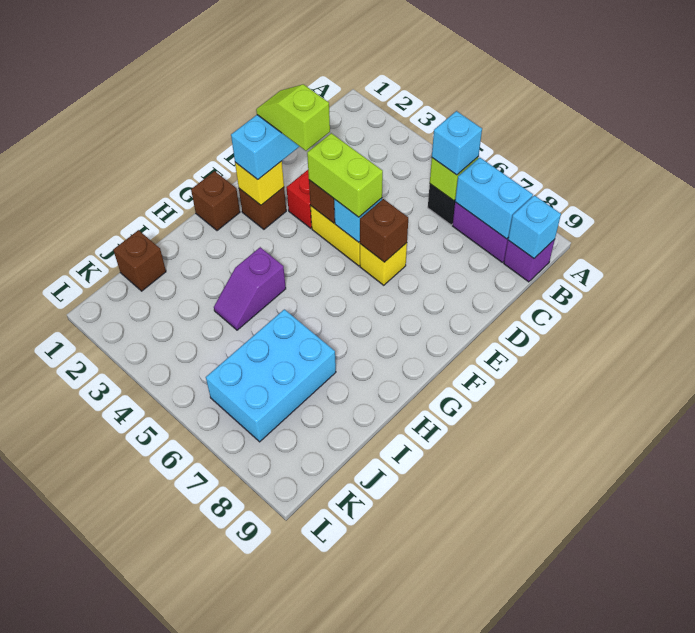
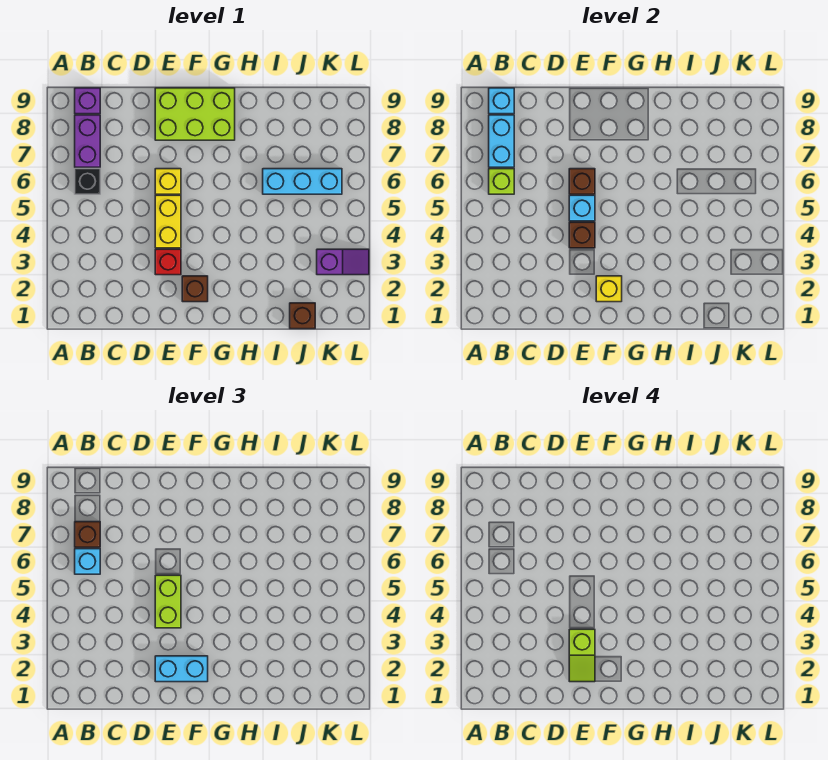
none -> lime brick E8:G9 level 1
brown brick G1 level 1 -> brown brick B7 level 3
purple slope H4:I4 level 1 top H -> purple slope K3:L3 level 1 top K
cyan brick I6:K7 level 1 -> cyan brick I6:K6 level 1

